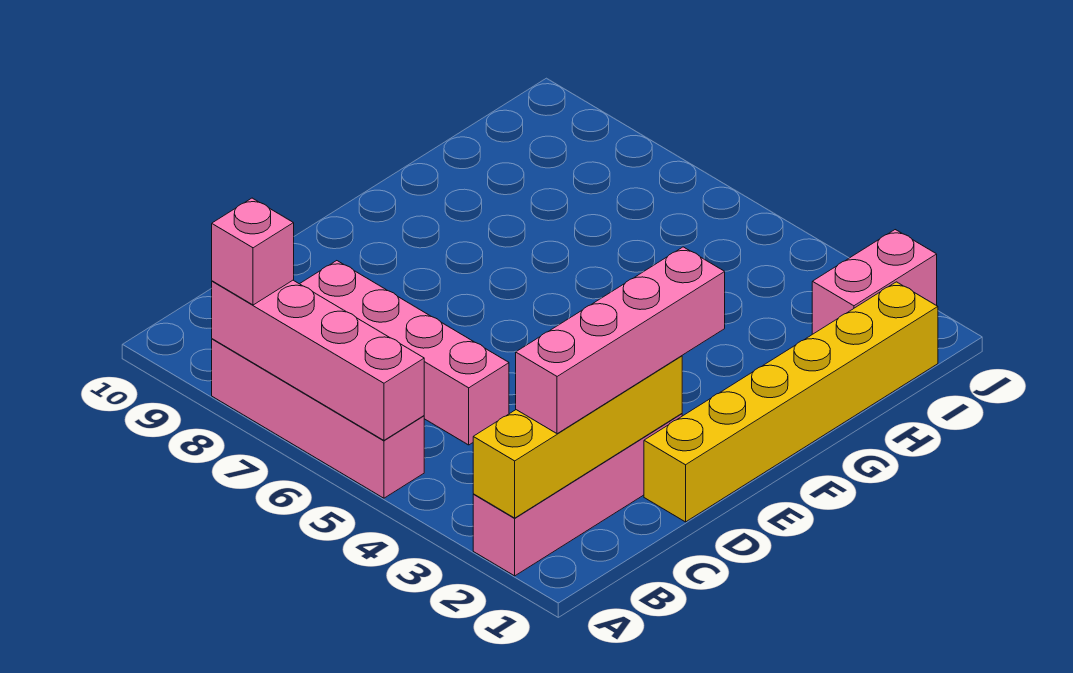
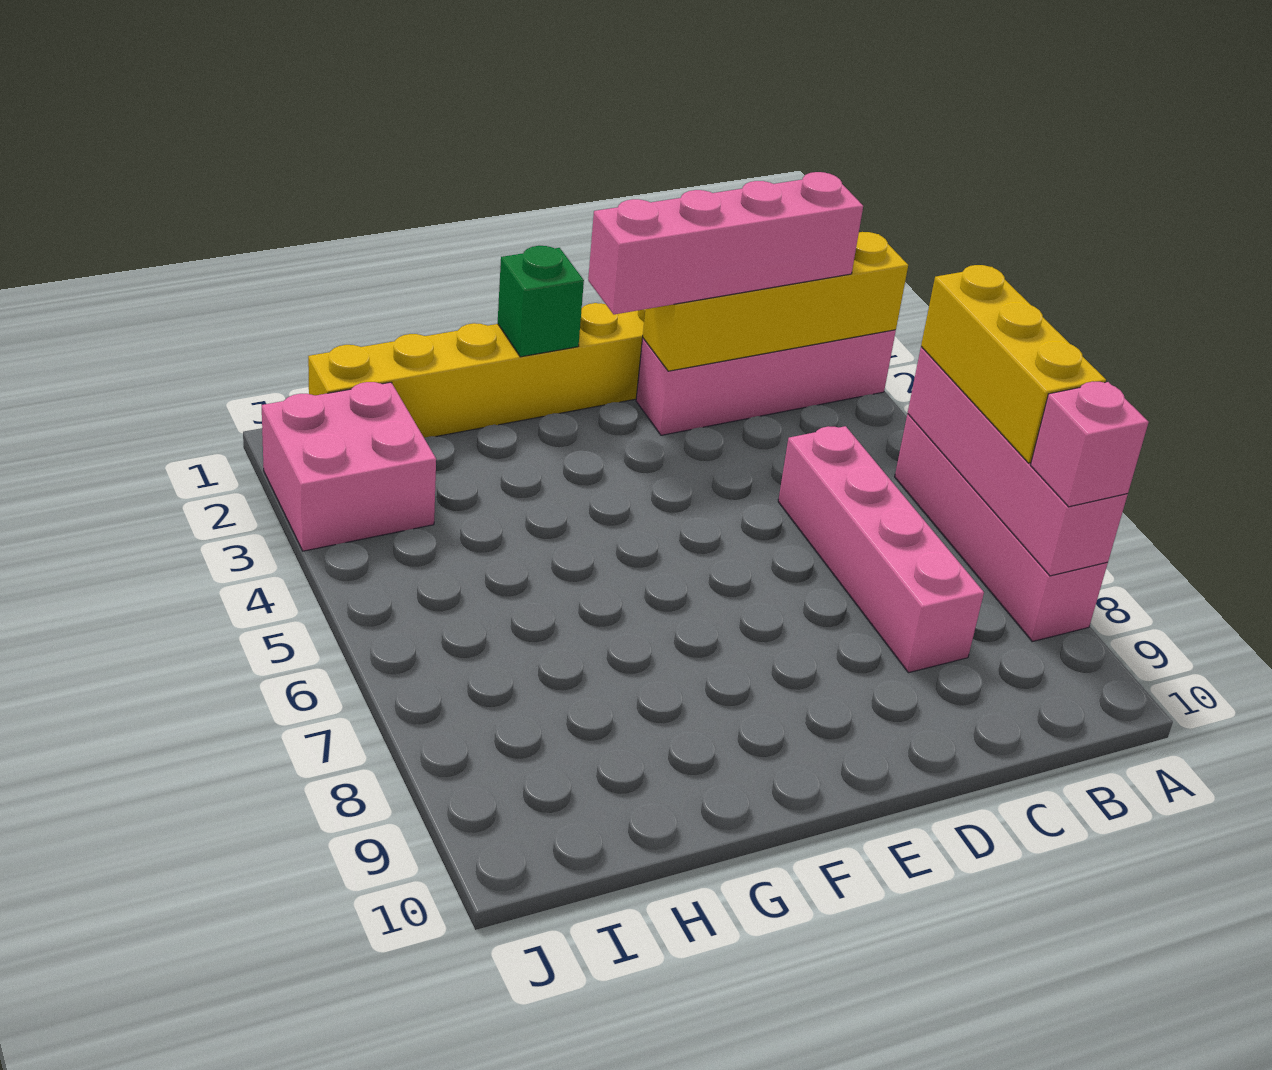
none -> yellow brick A5:A7 level 3
none -> green brick F1 level 2
pink brick I2:J2 level 1 -> pink brick I2:J3 level 1

